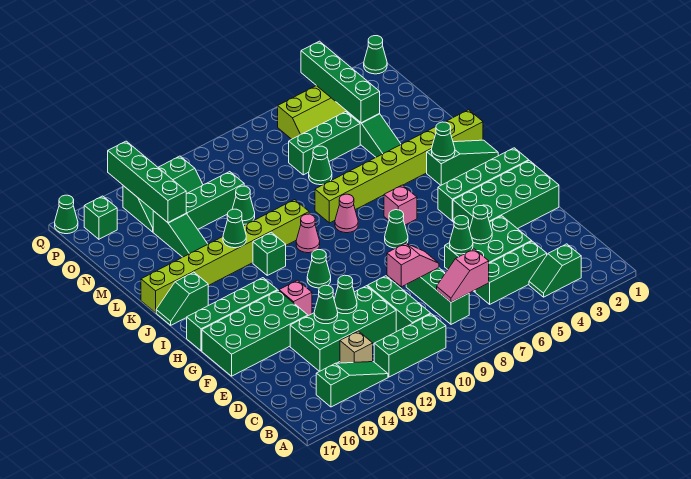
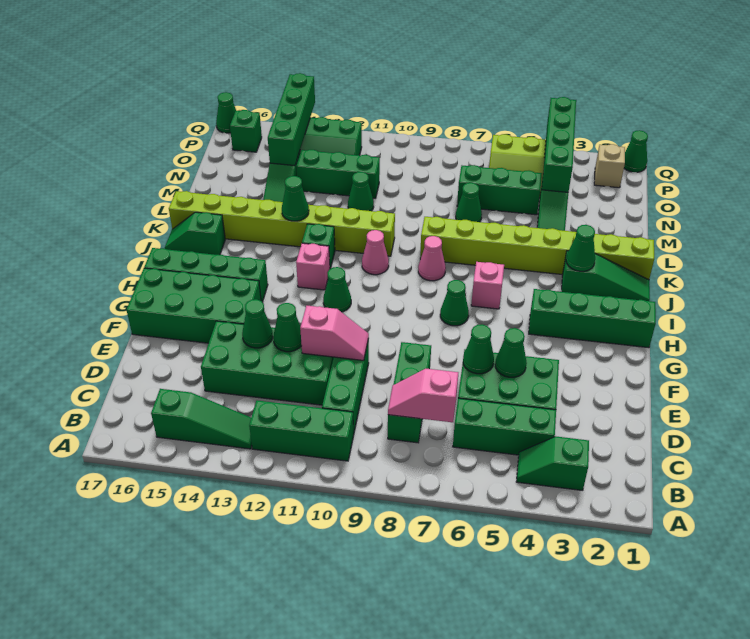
tan brick C13 level 1 -> tan brick P2 level 1
pink slope E8:E9 level 2 top 9 -> pink slope E10:E11 level 2 top 11
green brick F1:G4 level 1 -> none
pink brick G13 level 1 -> pink brick I12 level 1

